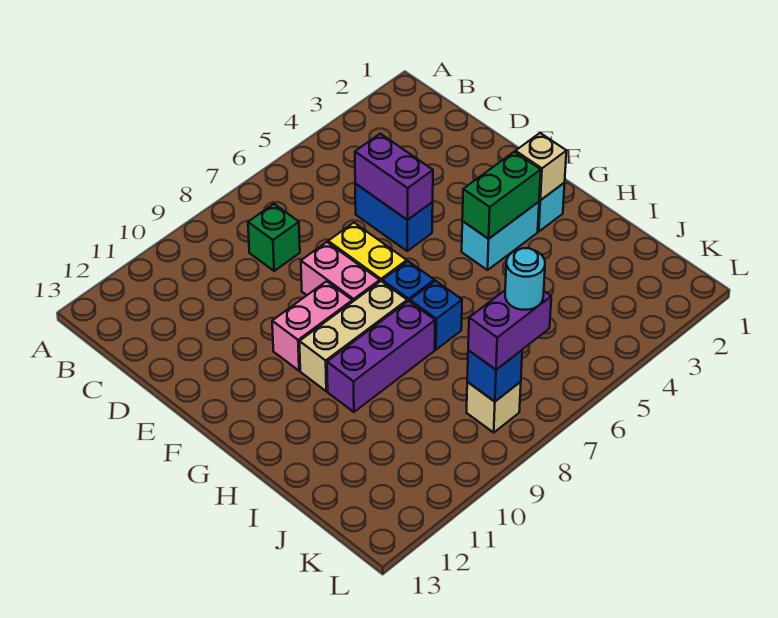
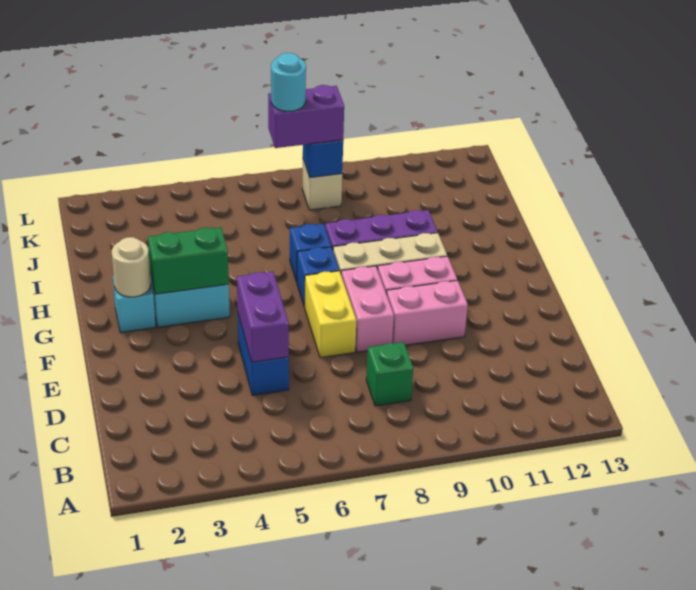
none -> pink brick E9:E10 level 1
tan brick G2 level 2 -> tan round brick G2 level 2

